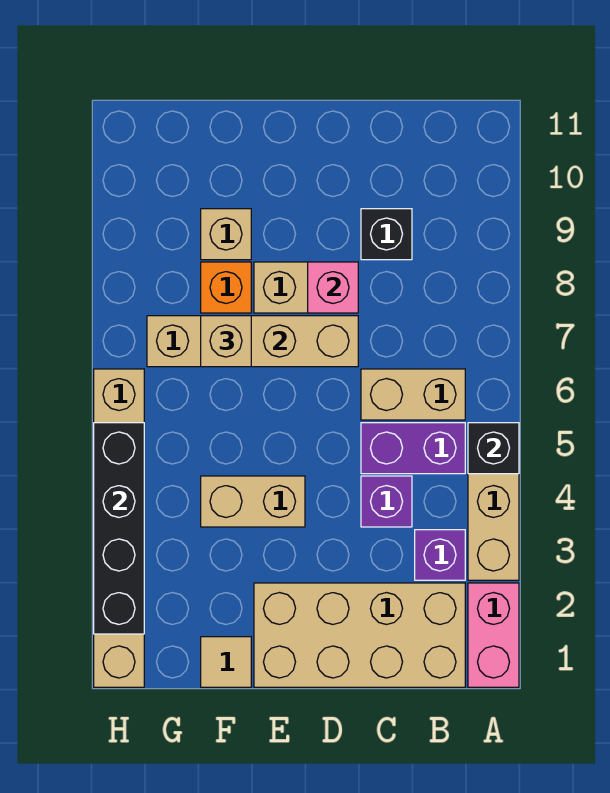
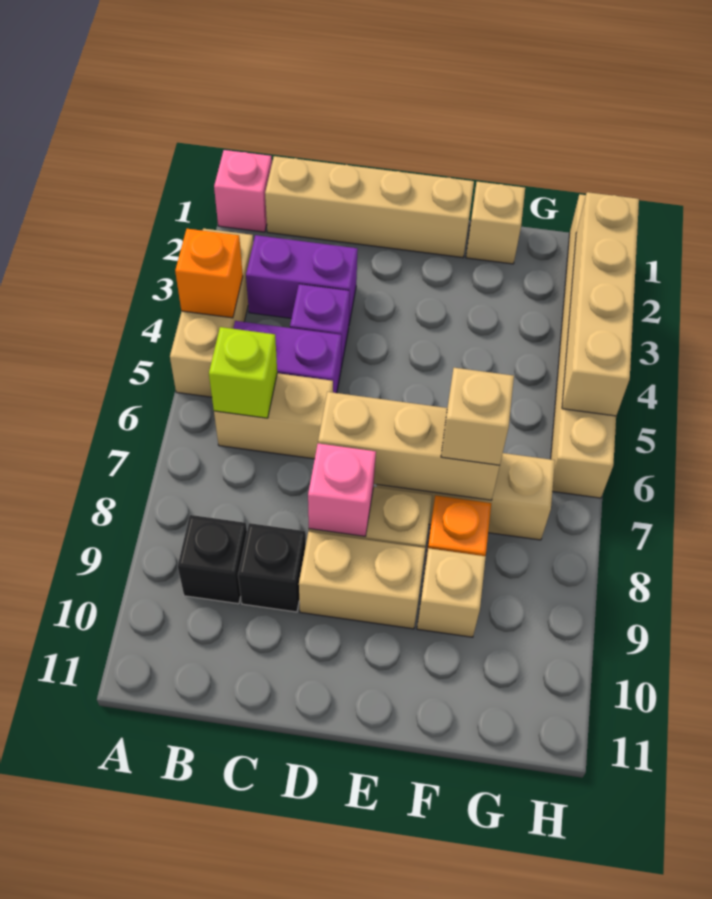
pink brick A1:A2 level 1 -> pink brick A1 level 1
none -> orange brick A4 level 2
black brick A5 level 2 -> black brick B9 level 1
tan brick B1:E2 level 1 -> tan brick B1:E1 level 1
purple brick B3 level 1 -> purple brick B3:C3 level 1
none -> lime brick B6 level 2
tan brick E4:F4 level 1 -> tan brick D9:E9 level 1
tan tile F1 level 1 -> tan brick F1 level 1
black brick H2:H5 level 2 -> tan brick H2:H5 level 2

